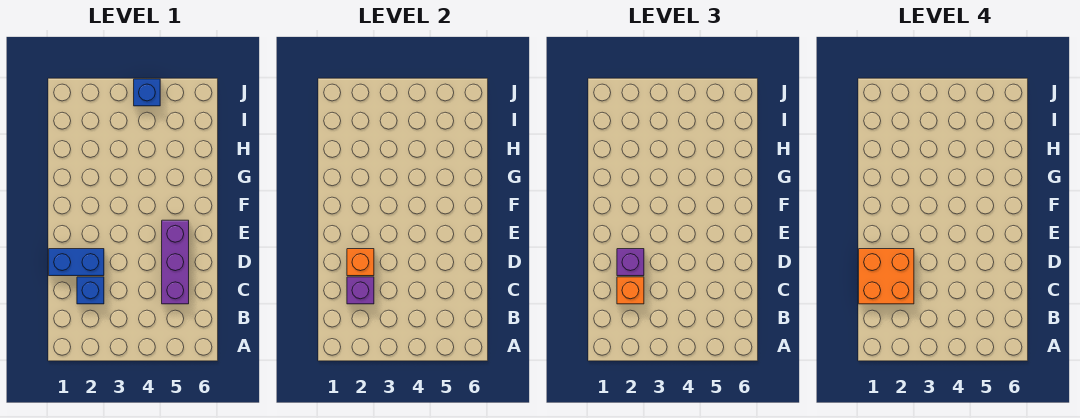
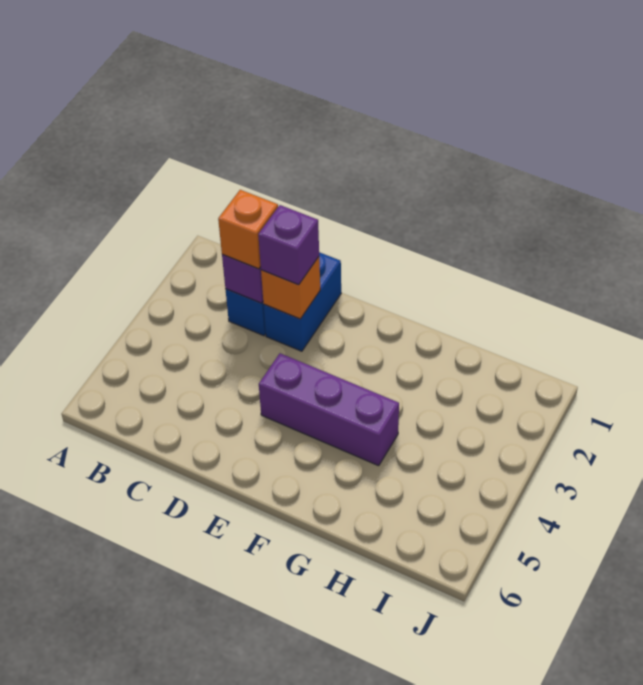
orange brick C1:D2 level 4 -> none
purple brick C5:E5 level 1 -> purple brick E4:G4 level 1
blue brick J4 level 1 -> none

